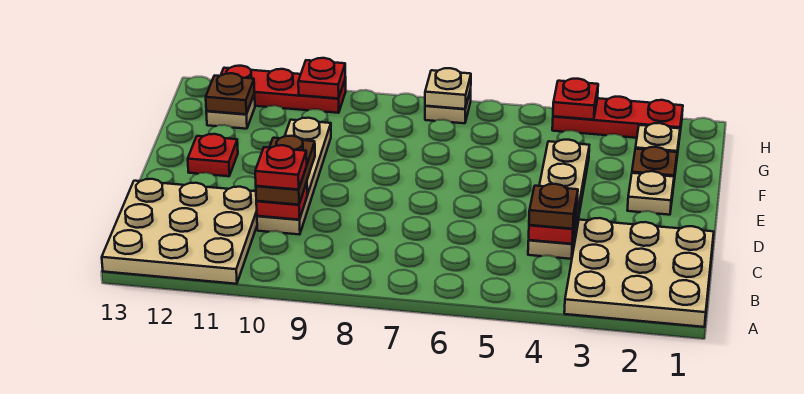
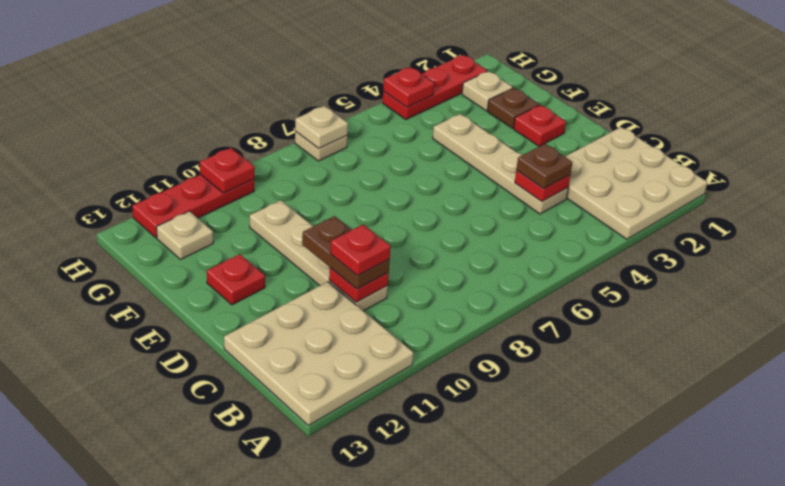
tan plate E2 level 1 -> red plate E2 level 1
brown plate G12 level 2 -> none

